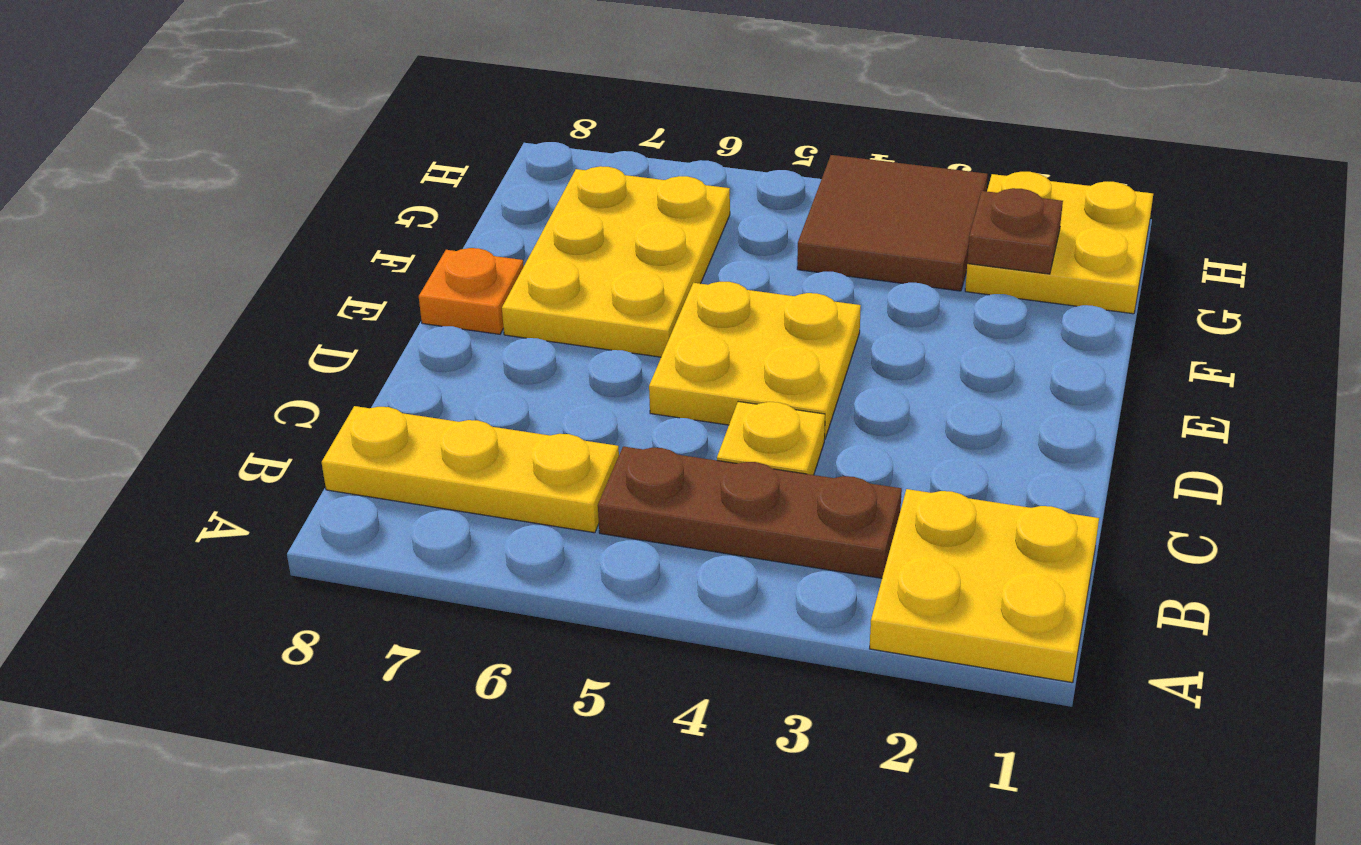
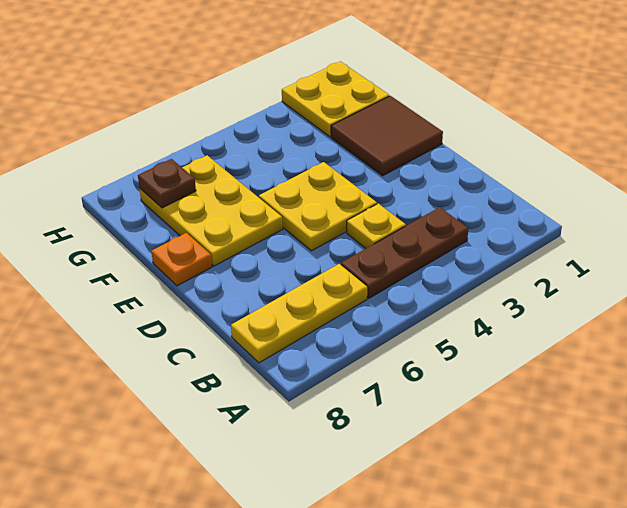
yellow plate A1:B2 level 1 -> none
brown plate G2 level 2 -> brown plate G7 level 2
brown tile G3:H4 level 1 -> brown tile E1:F2 level 1

